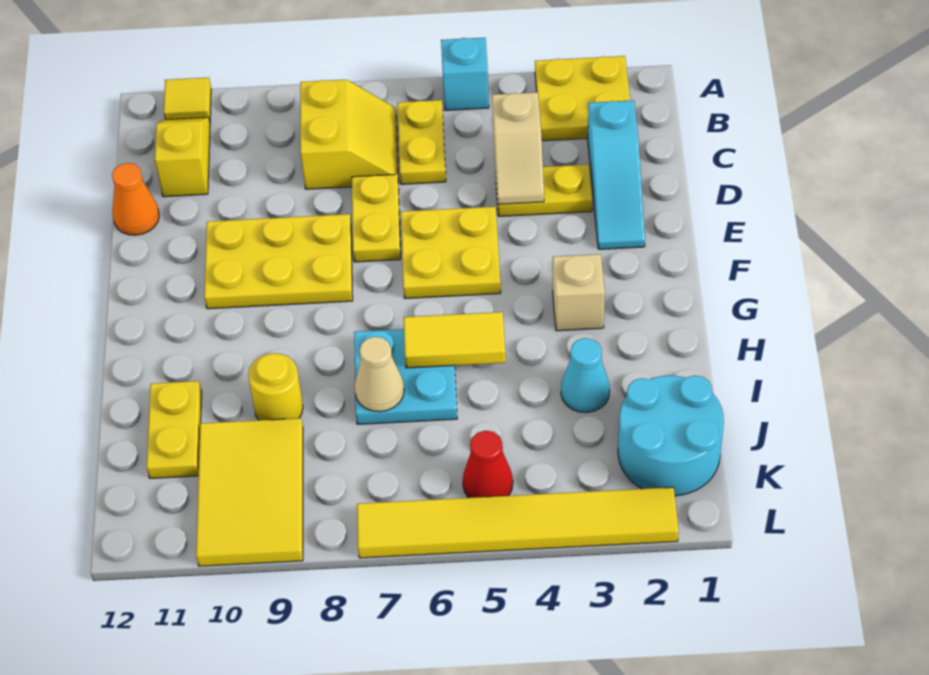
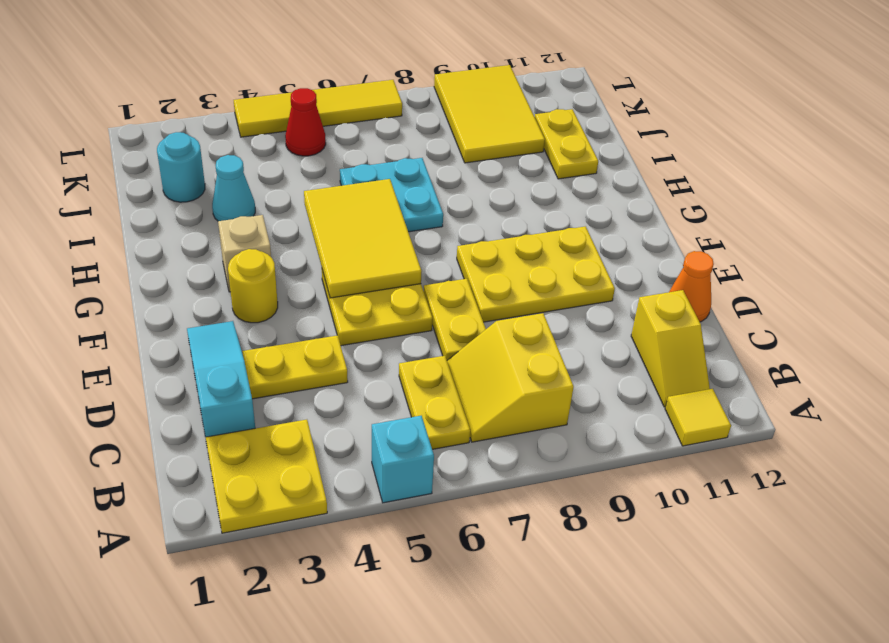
tan slope C4:D4 level 2 top C -> none
yellow tile H5:H6 level 2 -> yellow tile F5:H6 level 2
tan cone I7 level 2 -> none
yellow round brick I9 level 1 -> yellow round brick F3 level 1
cyan round brick J1:K2 level 1 -> cyan round brick J2 level 1
yellow tile L2:L7 level 1 -> yellow tile L4:L7 level 1

